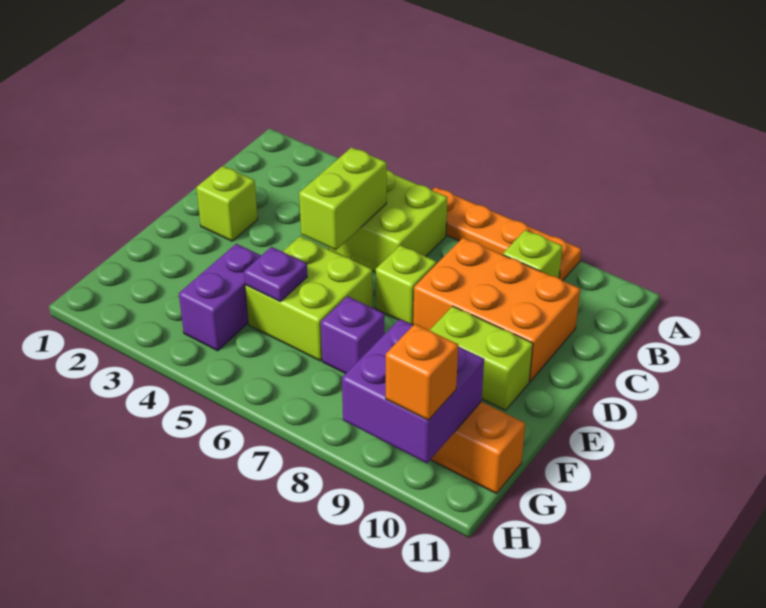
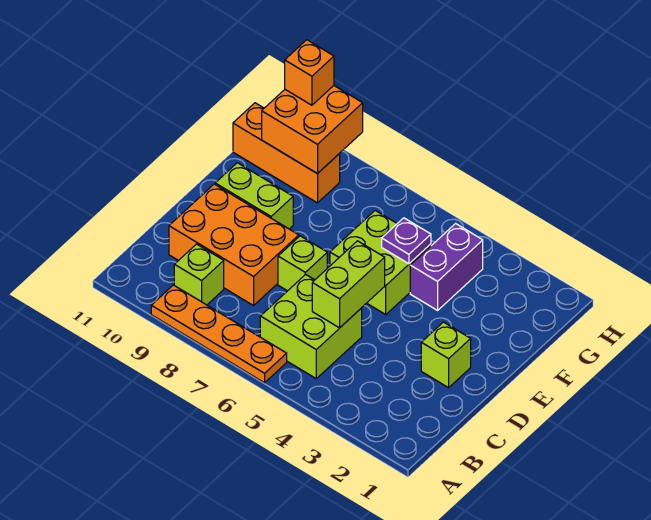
purple brick F7 level 1 -> none
purple brick G9:H10 level 2 -> orange brick G9:H10 level 2

